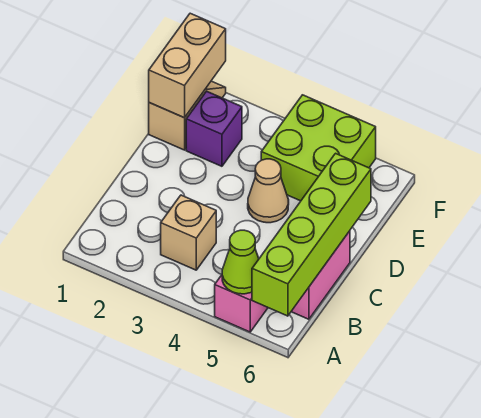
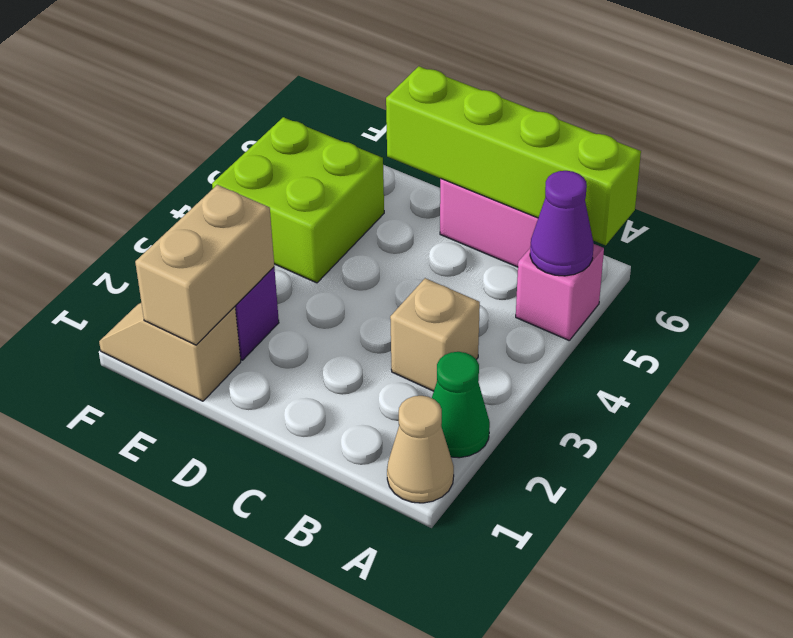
none -> green cone A2 level 1
lime cone A5 level 2 -> purple cone A5 level 2
tan cone D4 level 1 -> tan cone A1 level 1
tan brick E1:F1 level 2 -> tan brick E1:E2 level 2

